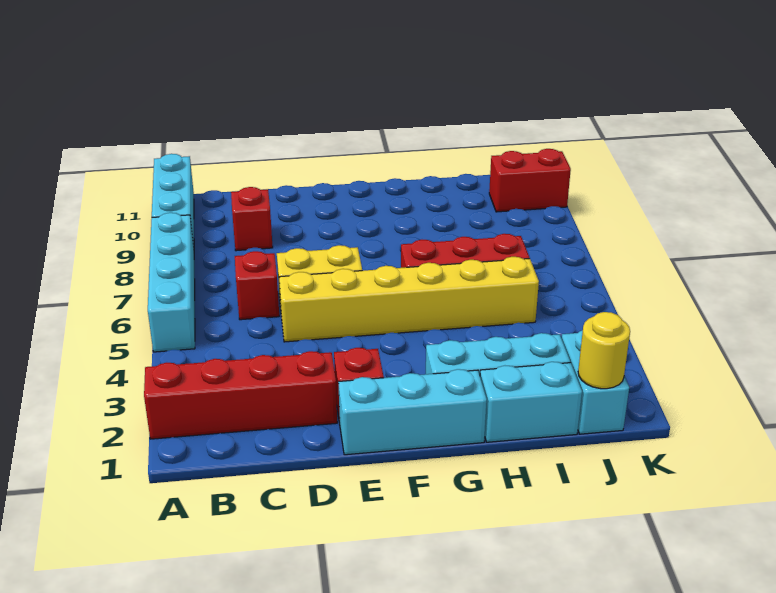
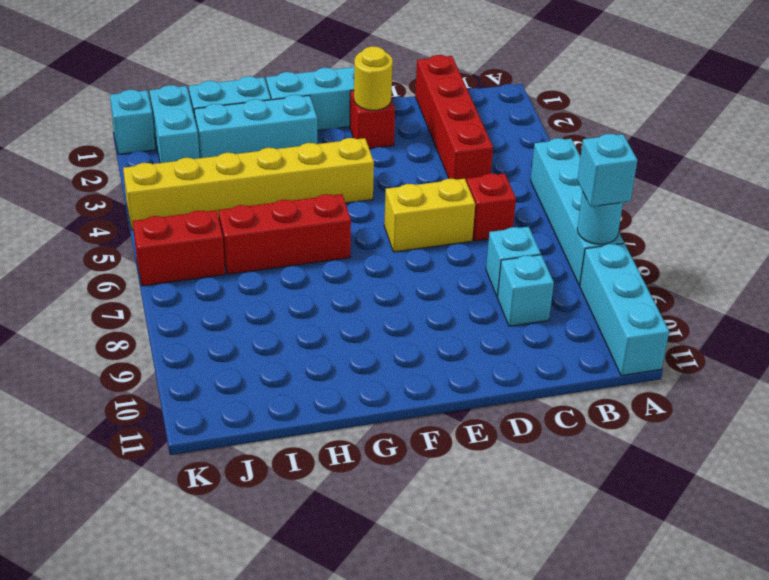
red brick A2:D2 level 1 -> red brick C1:C4 level 1
none -> cyan round brick A8 level 2
none -> cyan brick A8 level 3
none -> cyan brick C8 level 1
red brick C9 level 1 -> cyan brick C9 level 1
yellow brick D5:I5 level 1 -> yellow brick F4:K4 level 1
yellow round brick J1 level 2 -> yellow round brick E2 level 2
red brick J10:K10 level 1 -> red brick J6:K6 level 1
none -> cyan brick K1 level 1

